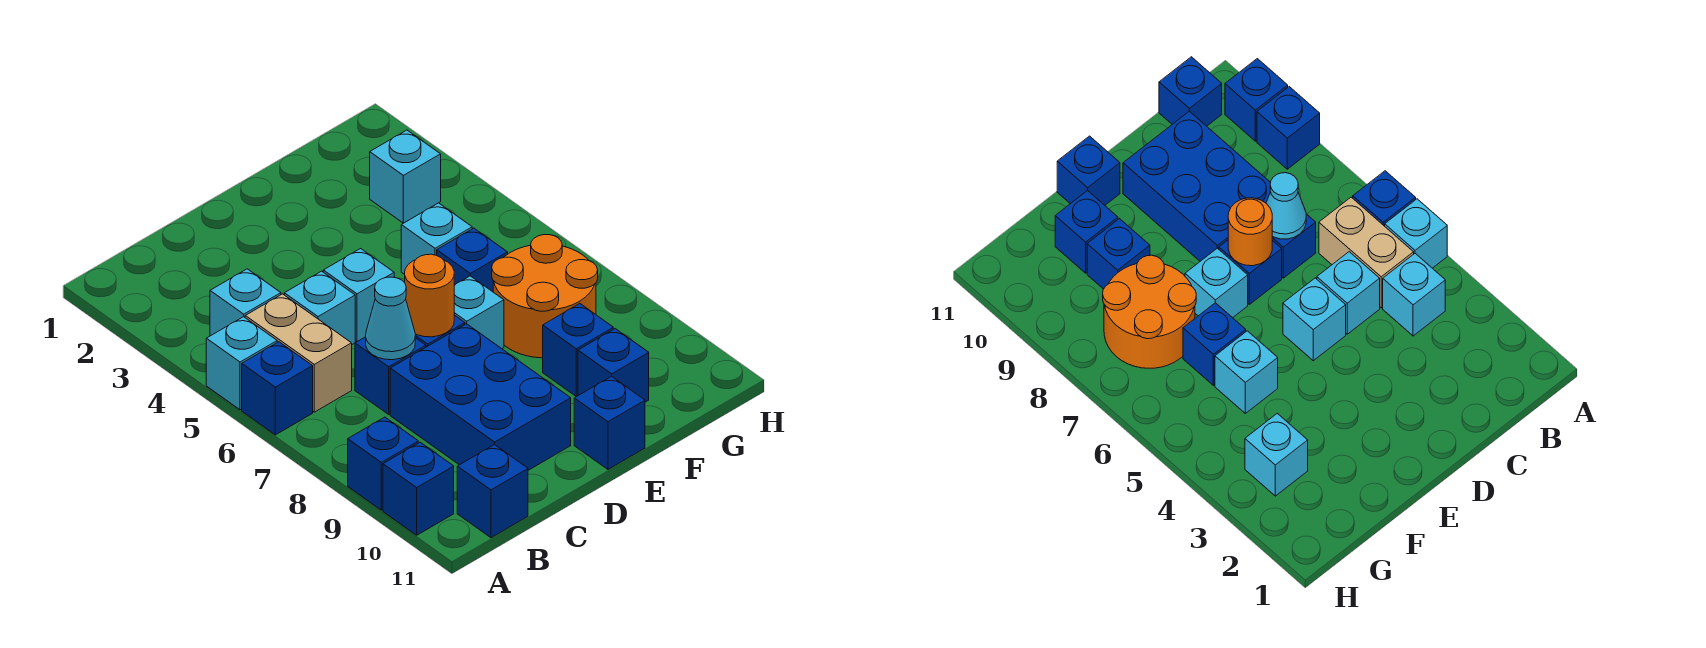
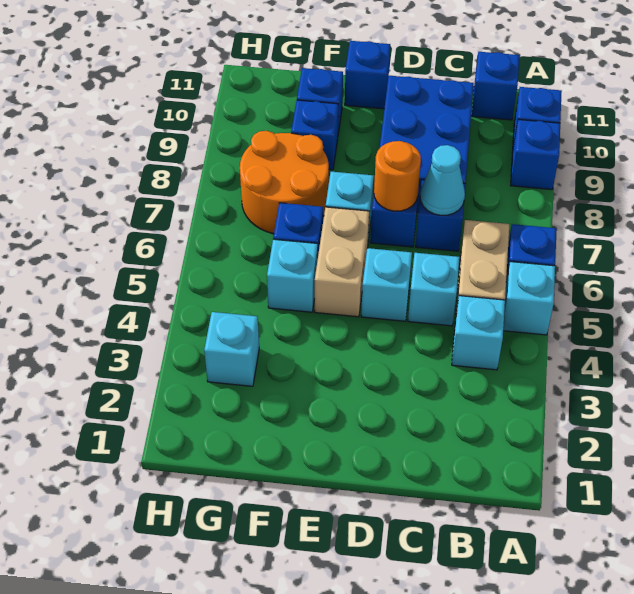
none -> tan brick E5:E6 level 1

